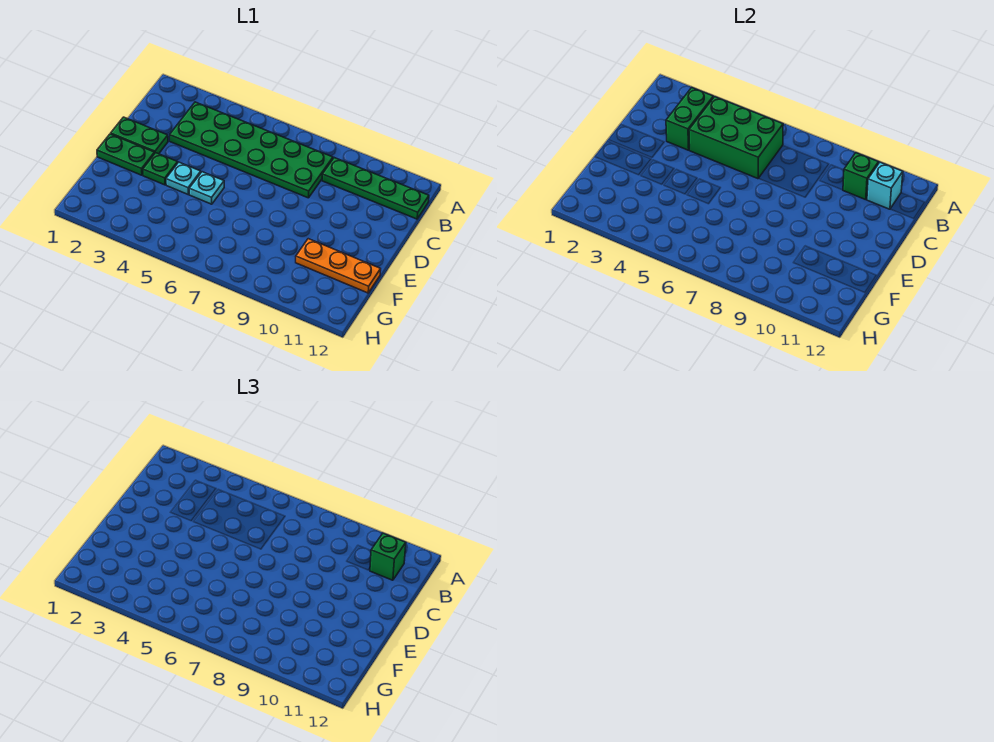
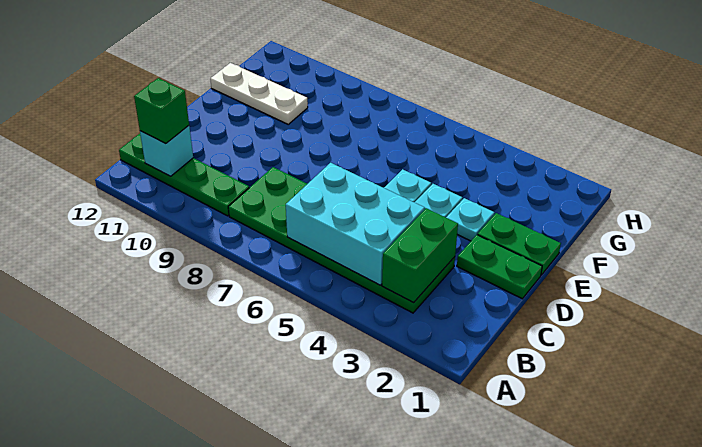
green brick B4:C6 level 2 -> cyan brick B4:C6 level 2
green brick B10 level 2 -> none
green plate E3 level 1 -> cyan plate E3 level 1
orange plate F10:F12 level 1 -> white plate F10:F12 level 1

